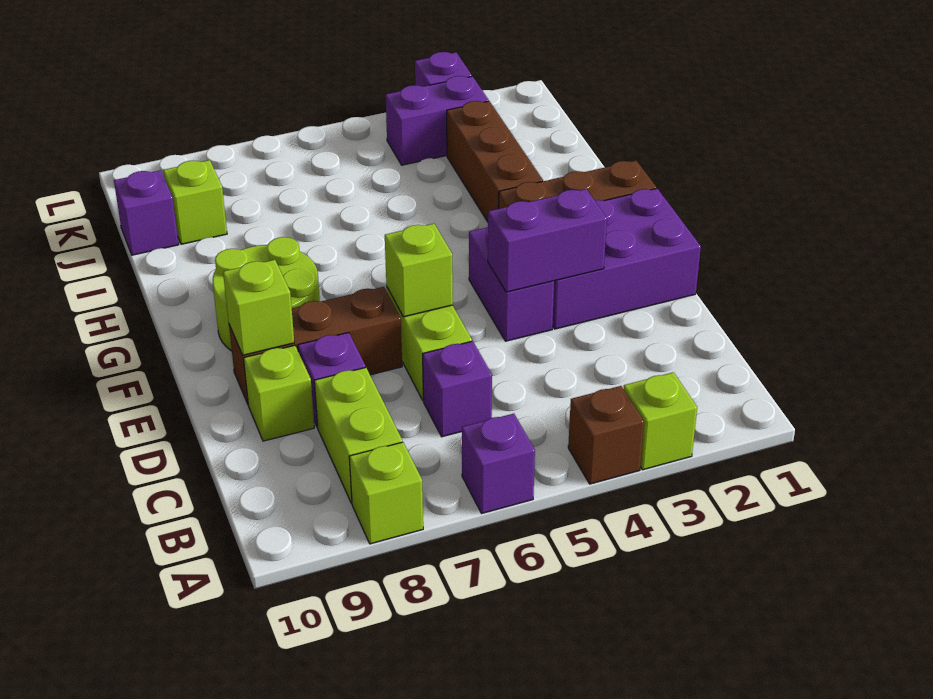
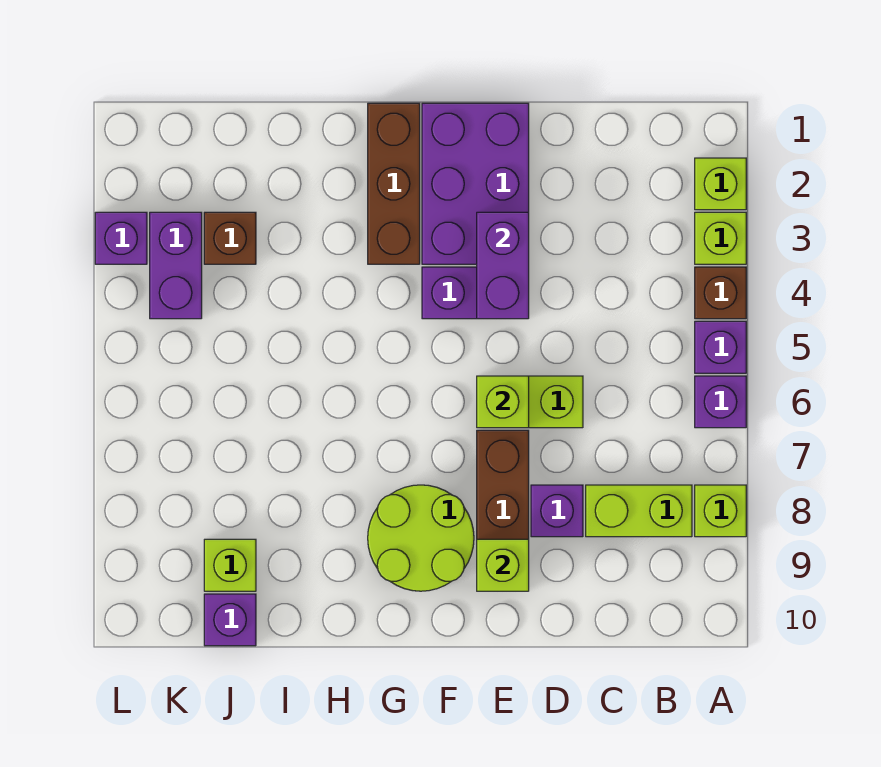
purple brick C6 level 1 -> purple brick A5 level 1
lime brick D9 level 1 -> lime brick A2 level 1
brown brick H3:J3 level 1 -> brown brick J3 level 1

